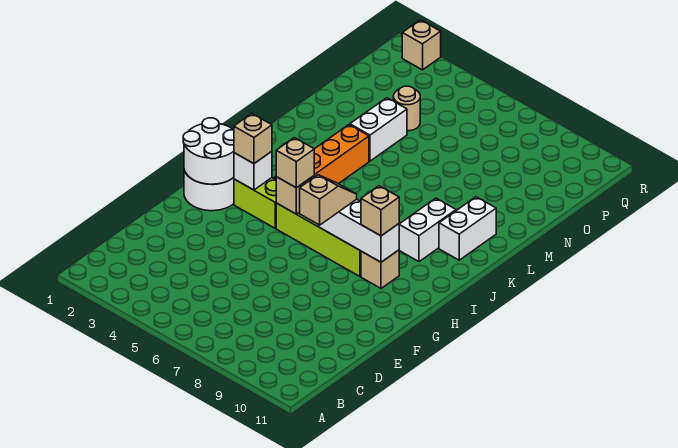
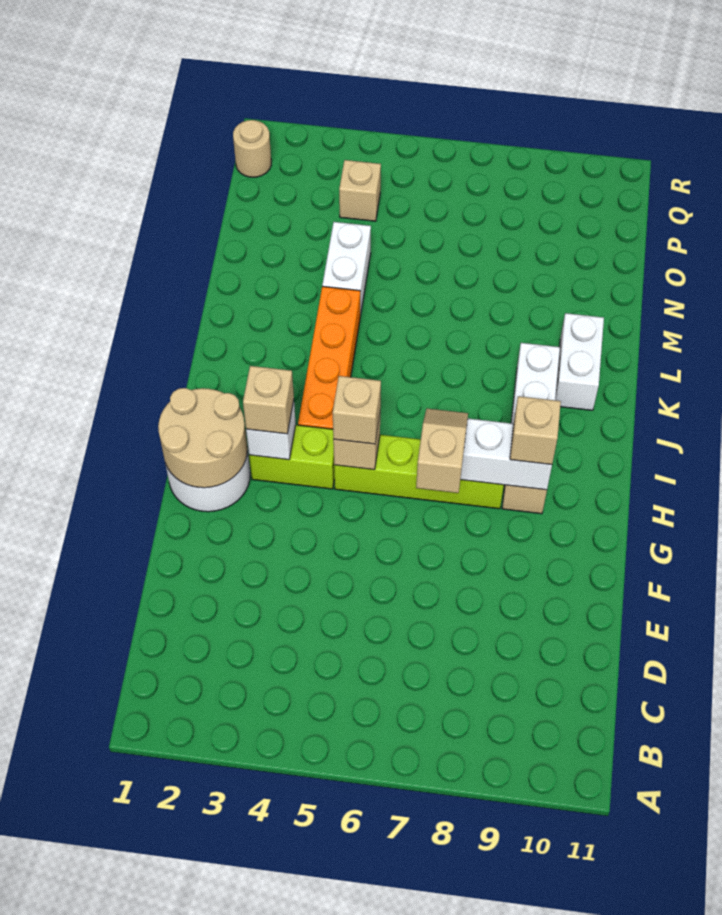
white round brick G1:H2 level 2 -> tan round brick G1:H2 level 2
tan round brick O4 level 1 -> tan round brick Q1 level 1
tan brick R2 level 1 -> tan brick P4 level 1

